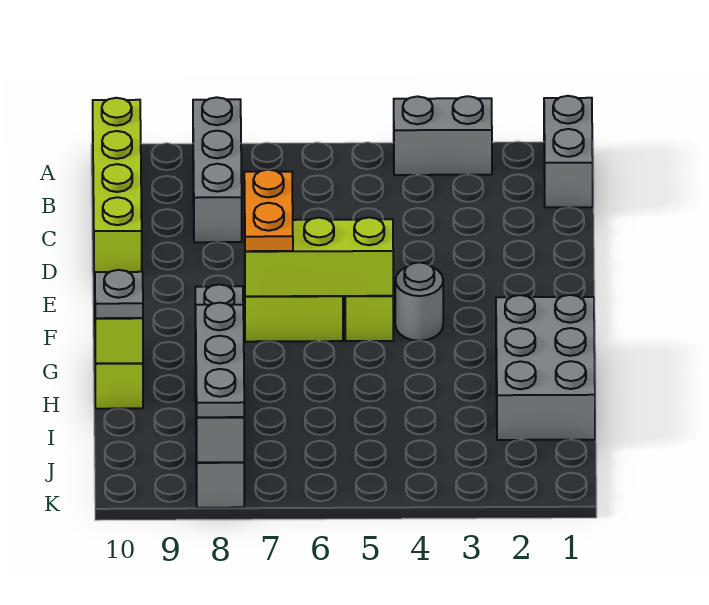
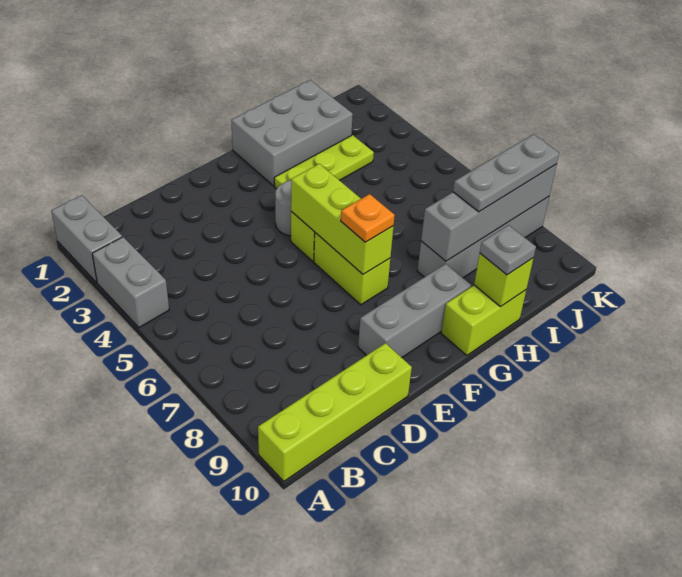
grey brick A1:B1 level 1 -> grey brick A1:A2 level 1
grey brick A8:C8 level 1 -> grey brick E9:G9 level 1
orange plate E7:F7 level 3 -> orange plate F7 level 3
none -> lime plate G3:I3 level 1

